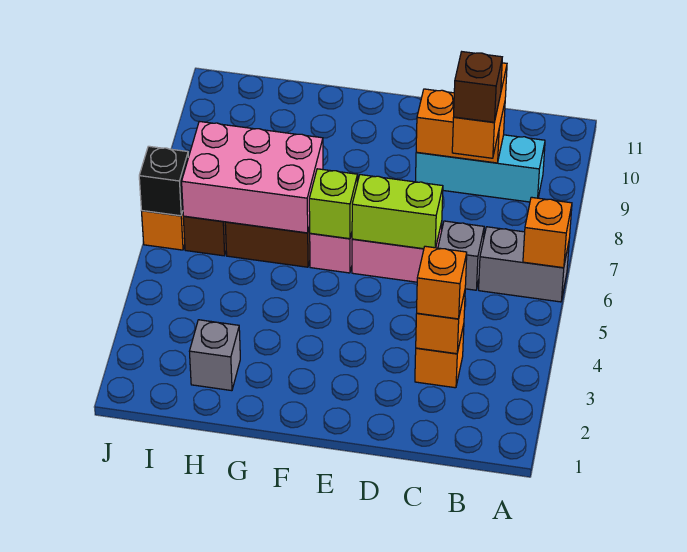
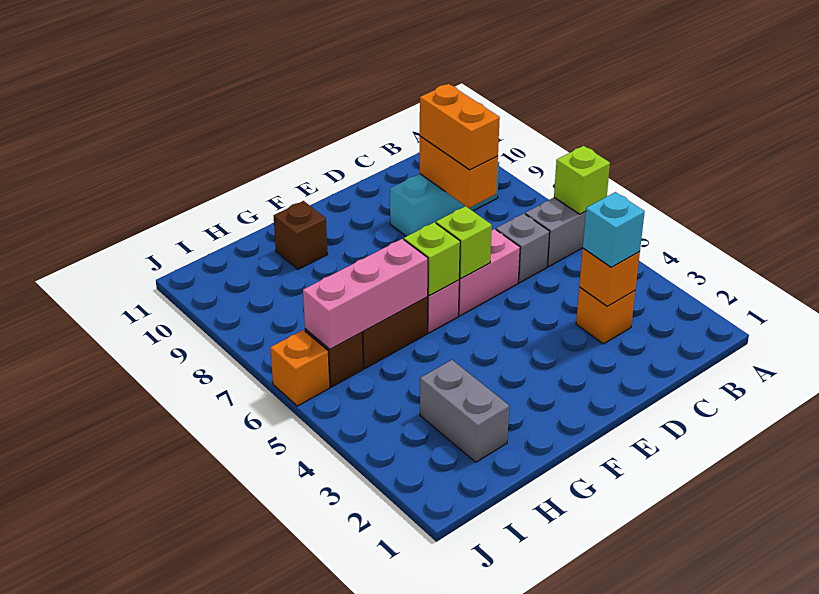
orange brick A6 level 2 -> lime brick A6 level 2
orange brick C3 level 3 -> cyan brick C3 level 3
brown brick C8 level 4 -> brown brick G10 level 1
orange brick C9:D9 level 2 -> orange brick C8:C9 level 2
lime brick D6:E6 level 2 -> lime brick E6 level 2
pink brick G6:I7 level 2 -> pink brick G6:I6 level 2
grey brick H2 level 1 -> grey brick H2:H3 level 1
black brick J6 level 2 -> none

